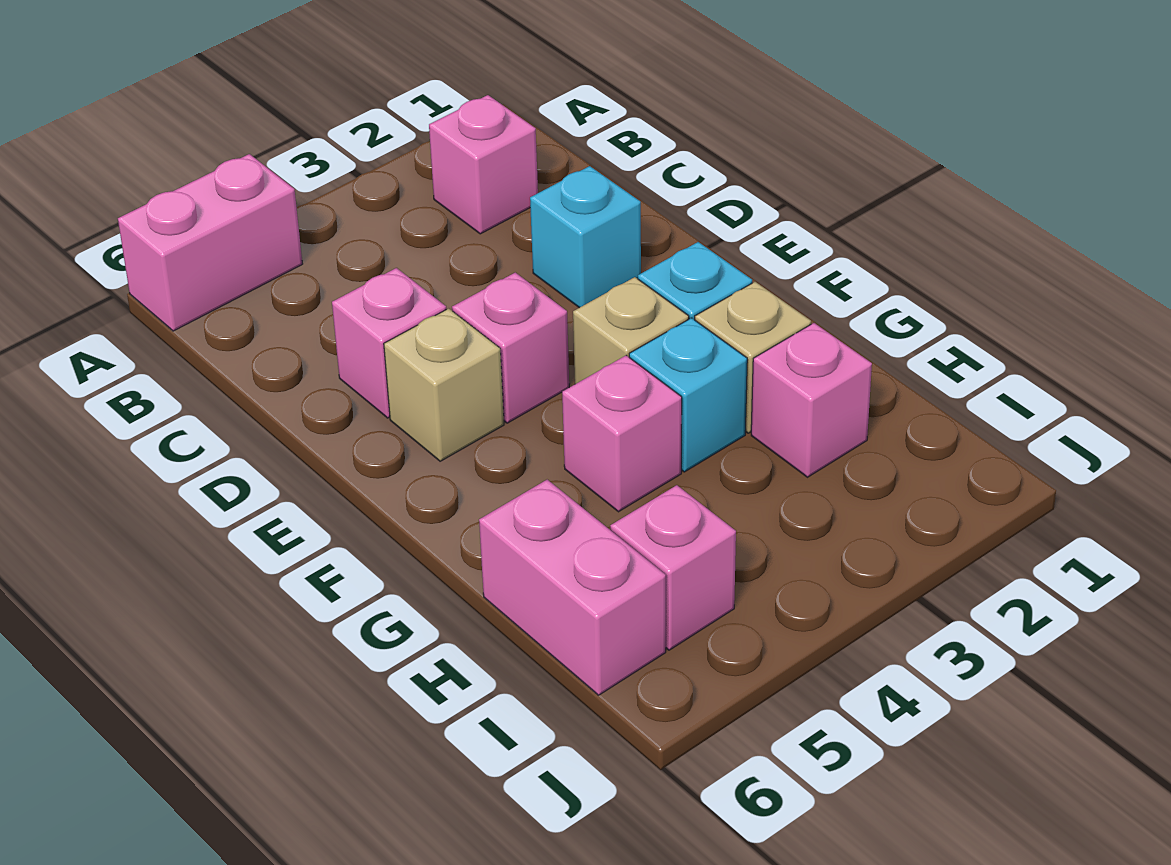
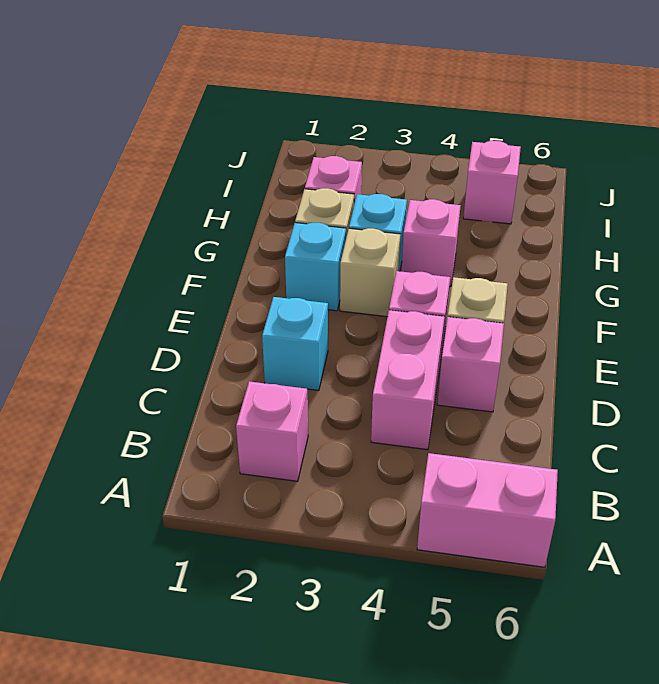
pink brick H6:I6 level 1 -> pink brick C4:D4 level 1

